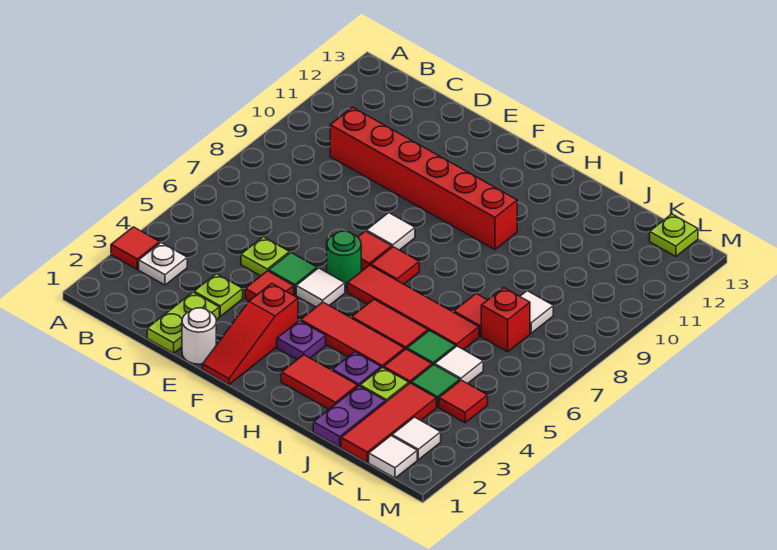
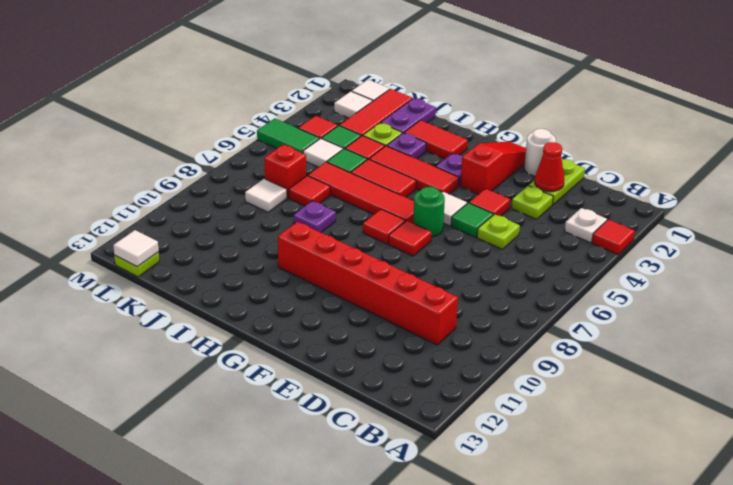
none -> red cone D2 level 2
white tile F8 level 1 -> white tile L13 level 2
none -> purple plate I8 level 1
none -> green tile L5:M5 level 1

